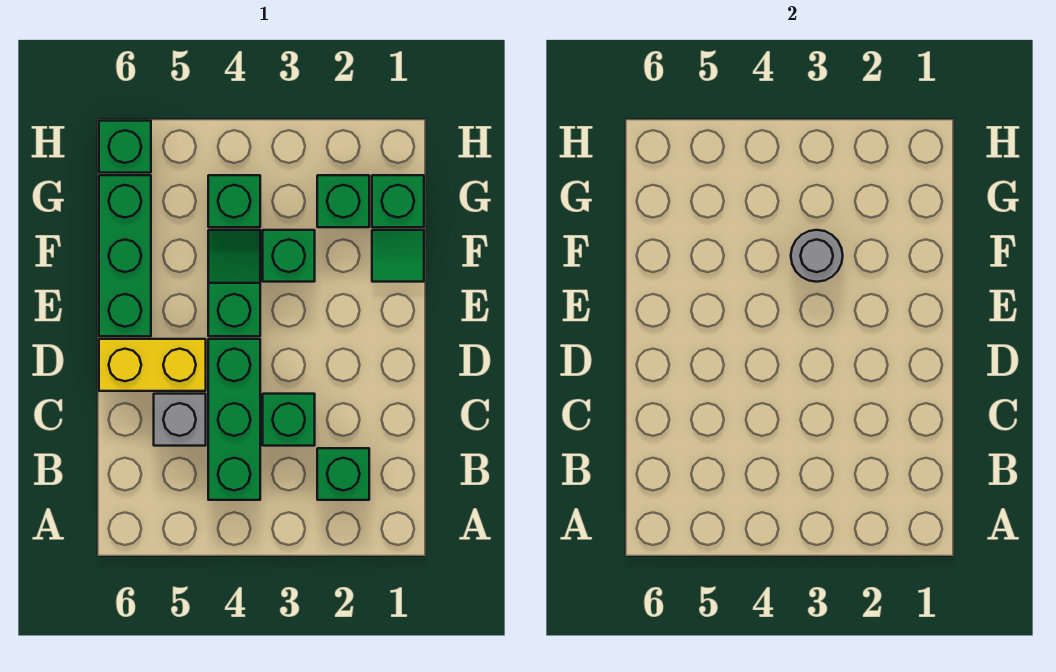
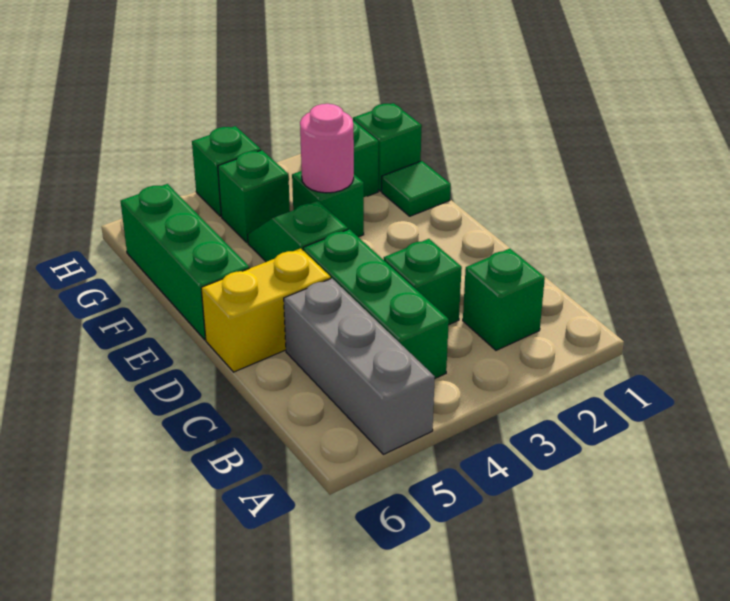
grey brick C5 level 1 -> grey brick A5:C5 level 1
grey round brick F3 level 2 -> pink round brick F3 level 2
green brick H6 level 1 -> green brick H4 level 1

